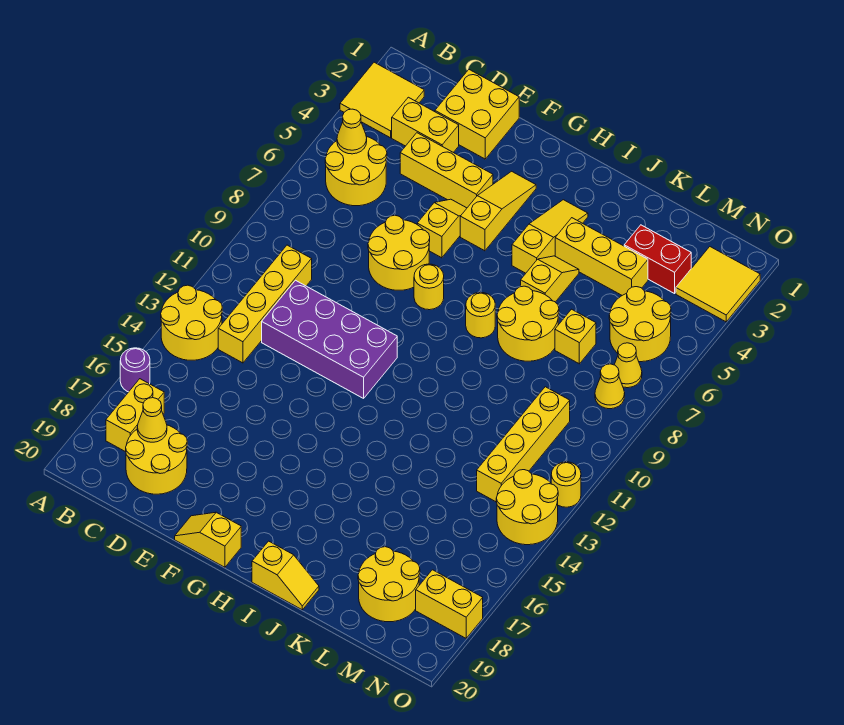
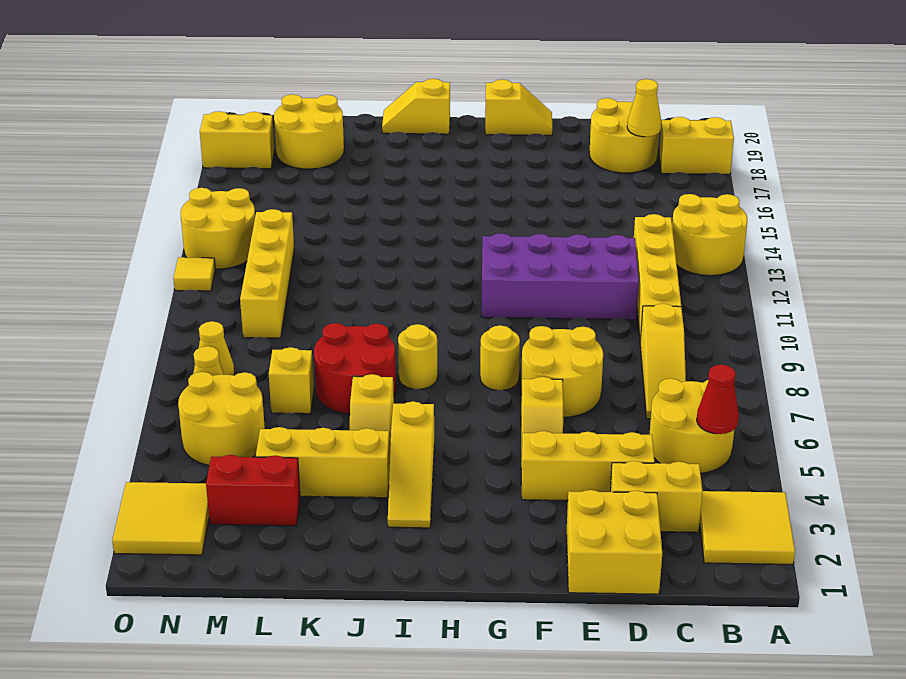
purple round brick A16 level 1 -> none
yellow cone B5 level 2 -> red cone B5 level 2
yellow brick B17:B18 level 1 -> yellow brick A18:B18 level 1
yellow slope G3:G5 level 1 top 5 -> yellow slope C7:C9 level 1 top 9
yellow round brick J7:K8 level 1 -> red round brick J7:K8 level 1
yellow round brick O12 level 1 -> yellow tile O12 level 1

